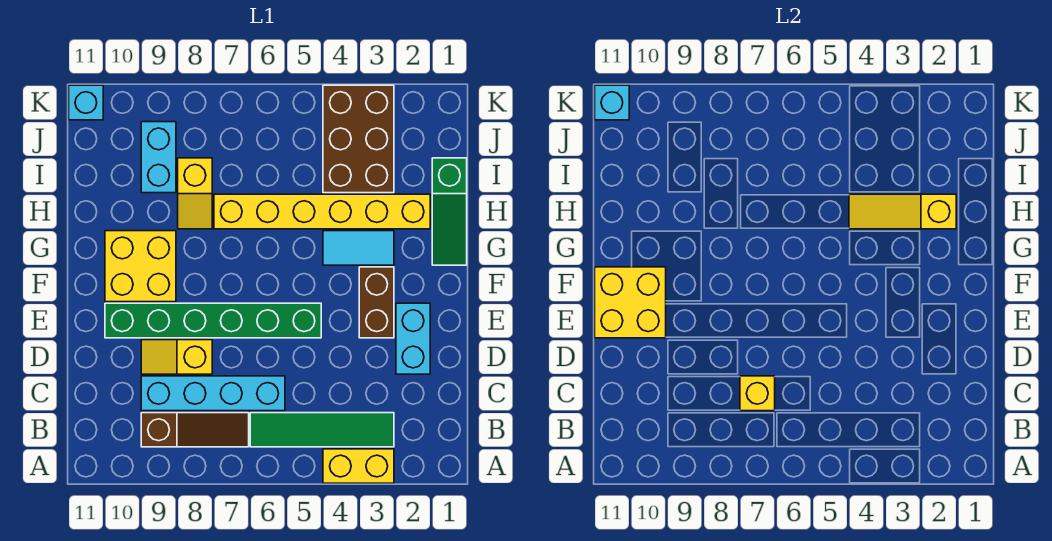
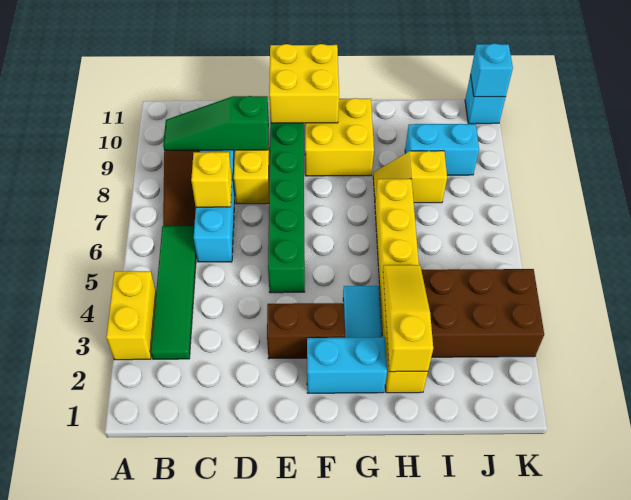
cyan brick D2:E2 level 1 -> cyan brick F2:G2 level 1
green slope G1:I1 level 1 top I -> green slope B9:D9 level 2 top D

